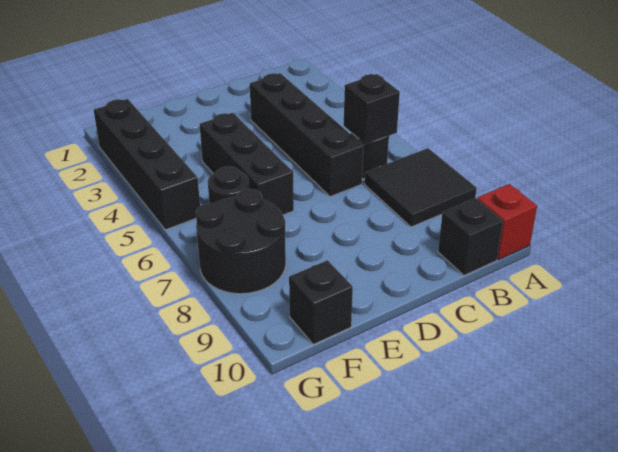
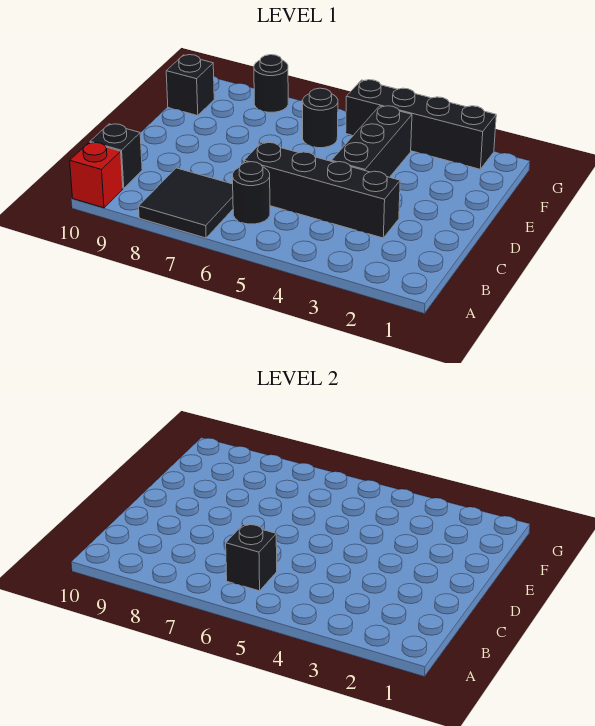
black brick E4:E6 level 1 -> black brick D4:F4 level 1
black round brick F7:G8 level 1 -> black round brick G8 level 1

